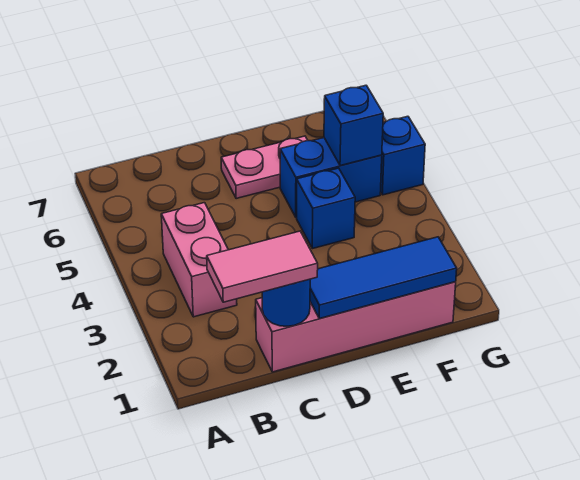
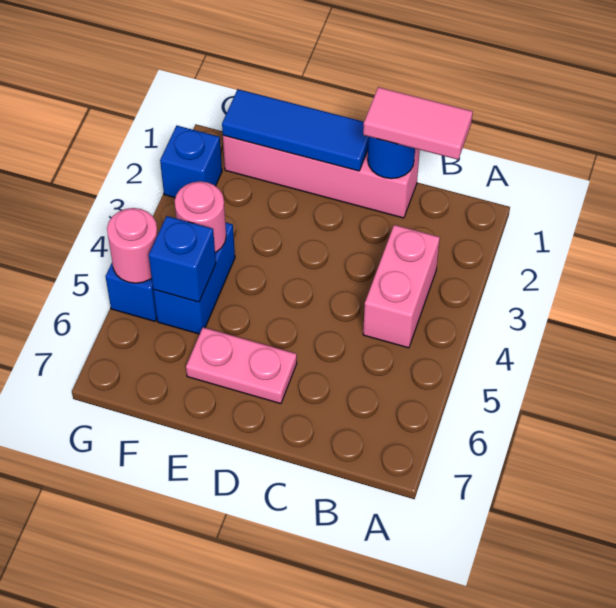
blue brick E4 level 1 -> blue brick G2 level 1
blue brick E5:F5 level 1 -> blue brick F4:F5 level 1
none -> pink round brick F4 level 2
none -> pink round brick G5 level 2

